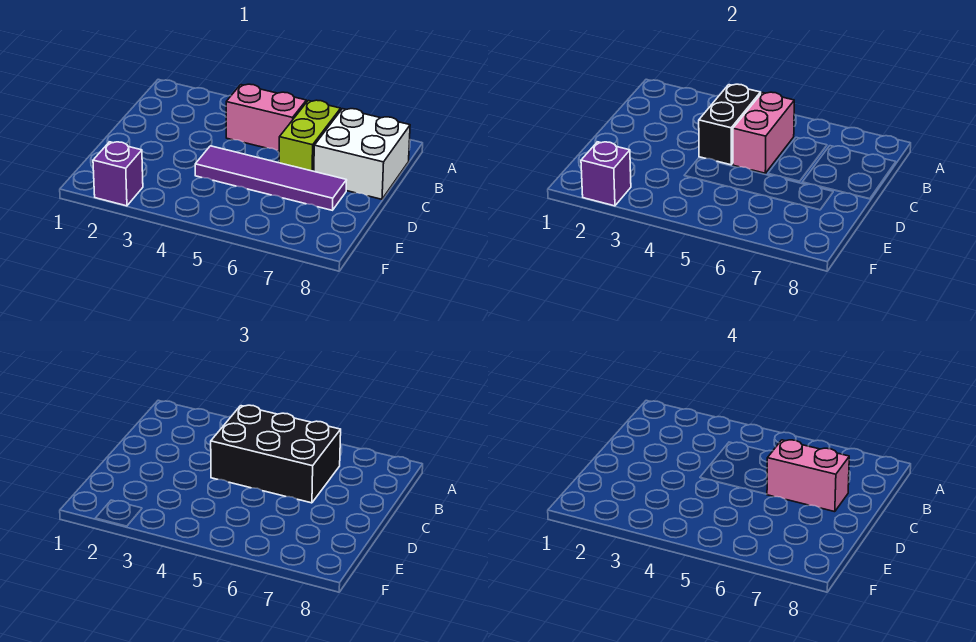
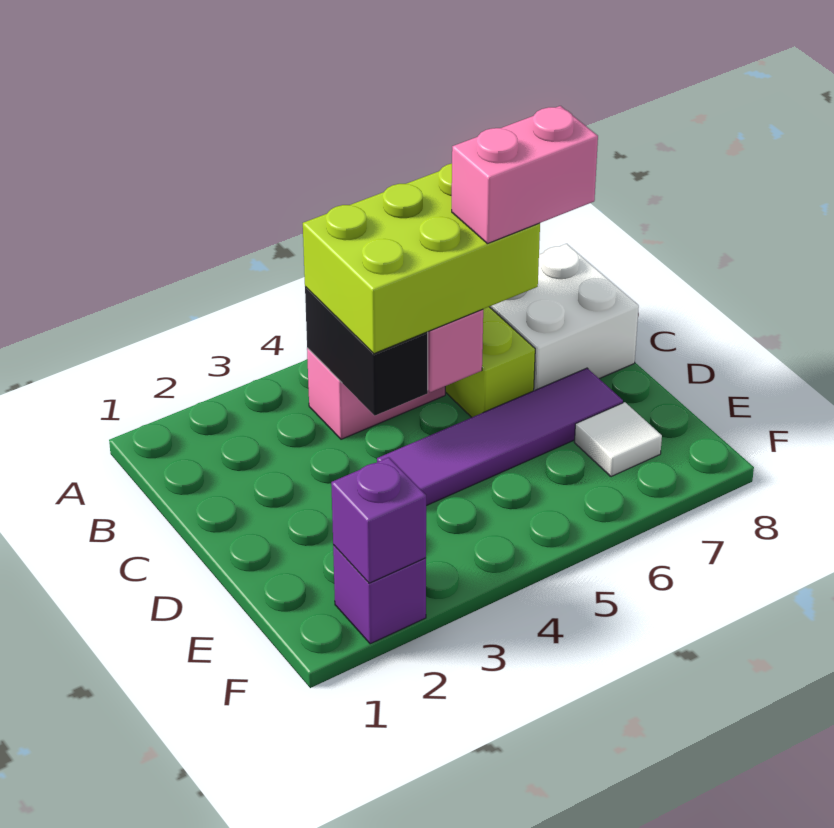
black brick B4:C6 level 3 -> lime brick B4:C6 level 3
none -> white tile E7 level 1

